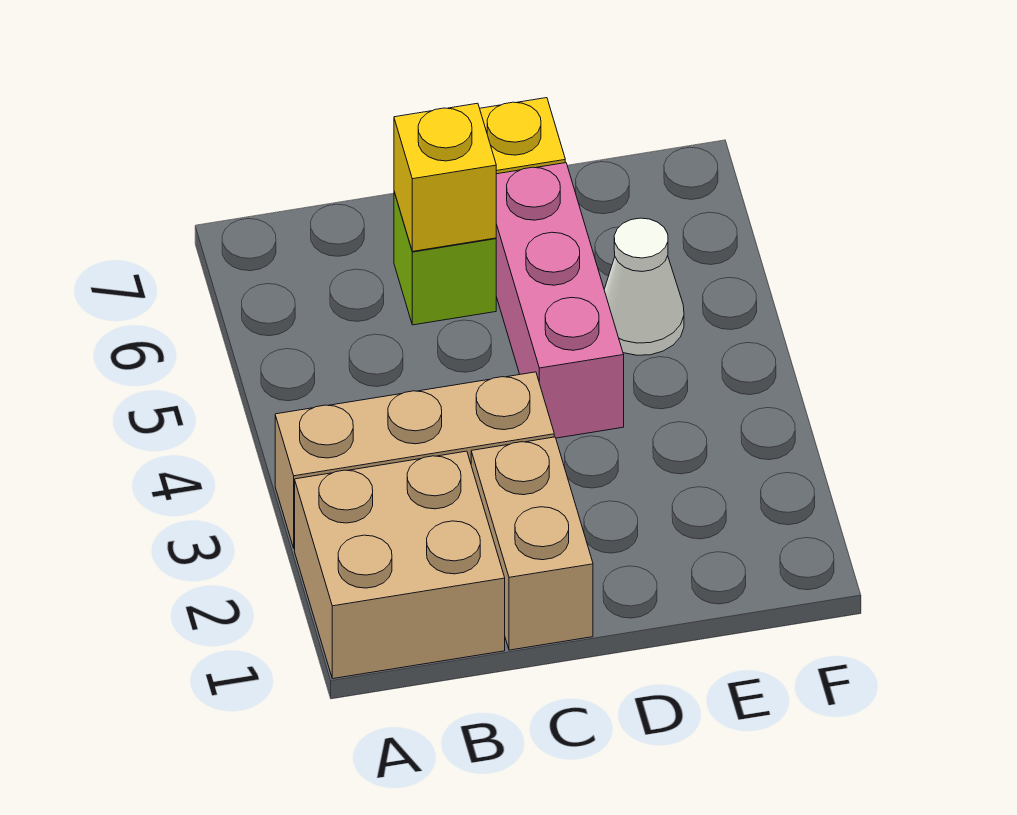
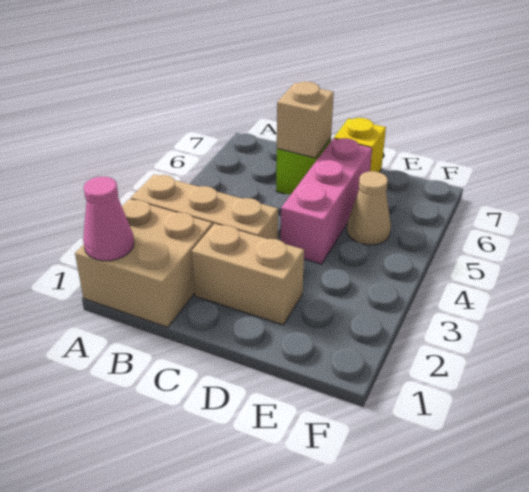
none -> pink cone A1 level 2
tan brick C1:C2 level 1 -> tan brick C2:D2 level 1
yellow brick C6 level 2 -> tan brick C6 level 2
white cone E5 level 1 -> tan cone E5 level 1

